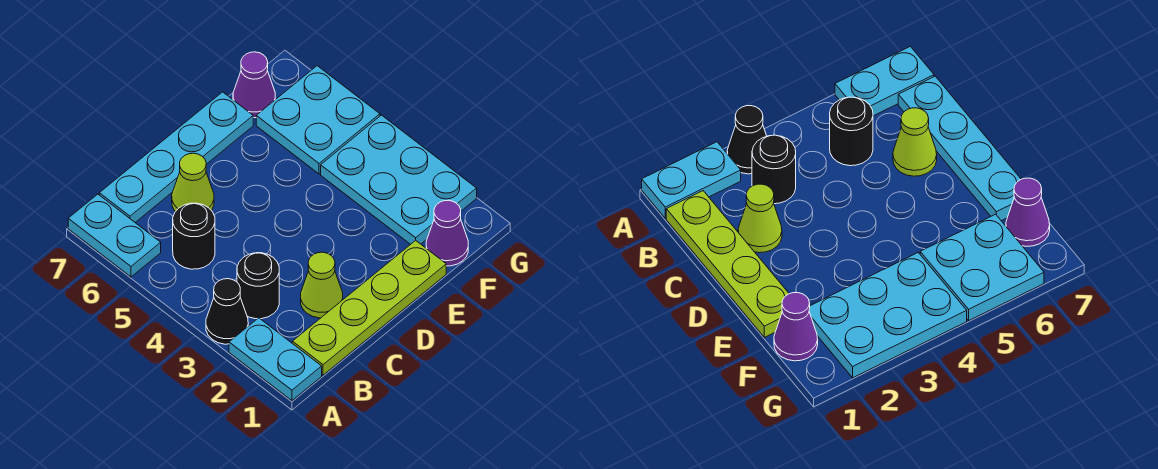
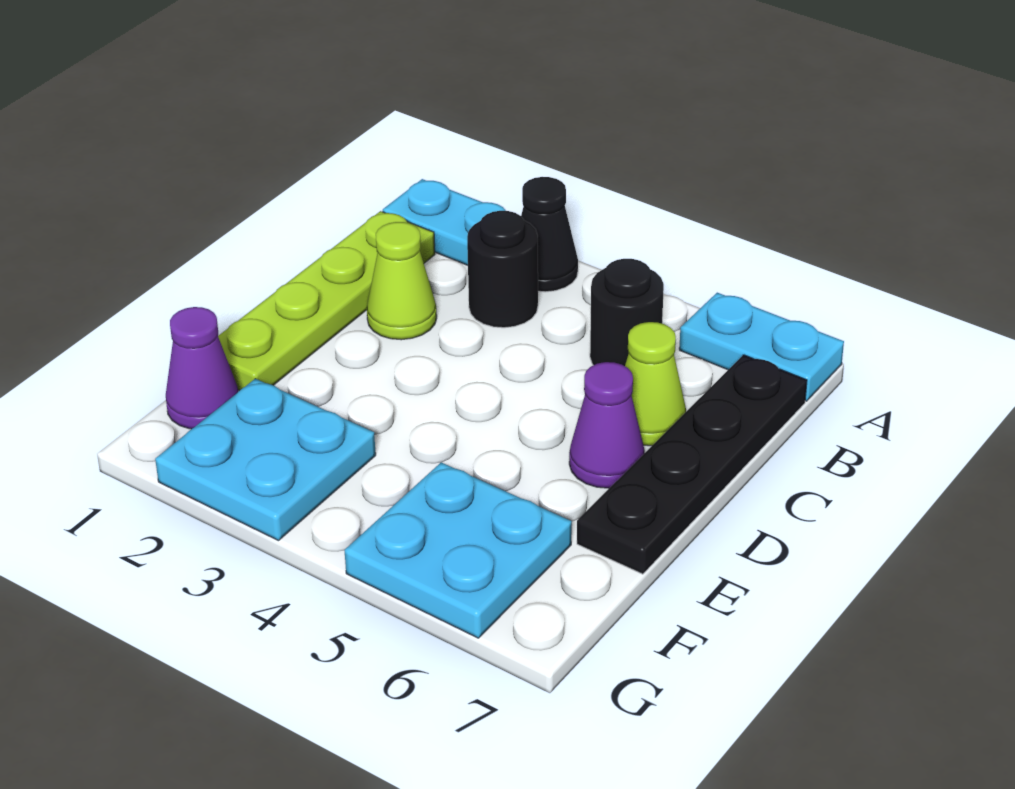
cyan plate B7:E7 level 1 -> black plate B7:E7 level 1
cyan plate F2:G4 level 1 -> cyan plate F2:G3 level 1
purple cone F7 level 1 -> purple cone D6 level 1

